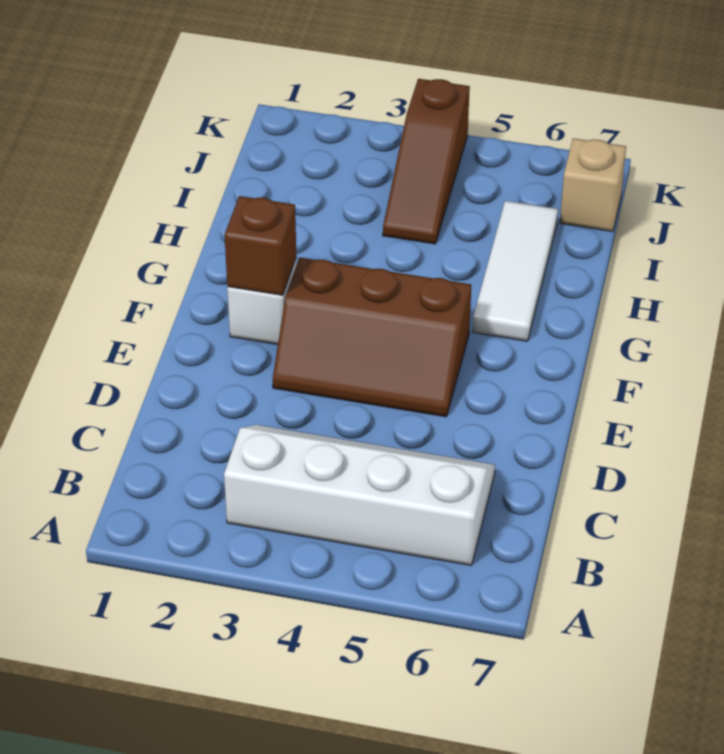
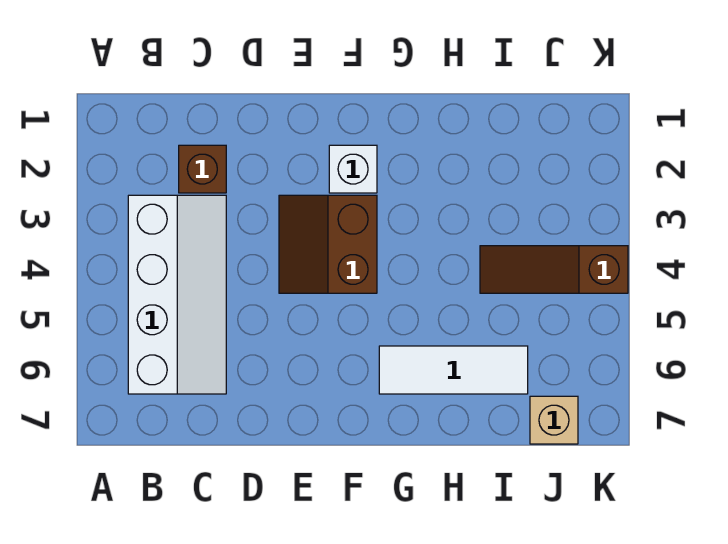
brown slope E3:F5 level 1 top F -> brown slope E3:F4 level 1 top F
brown brick F2 level 2 -> brown brick C2 level 1

